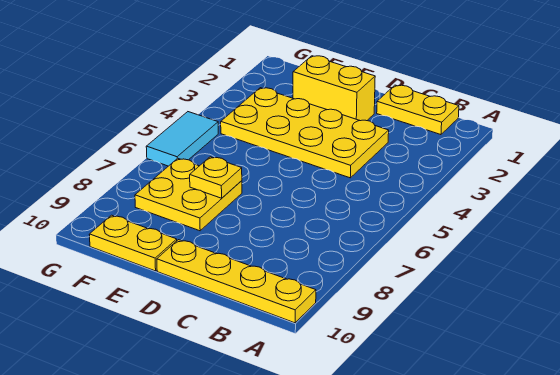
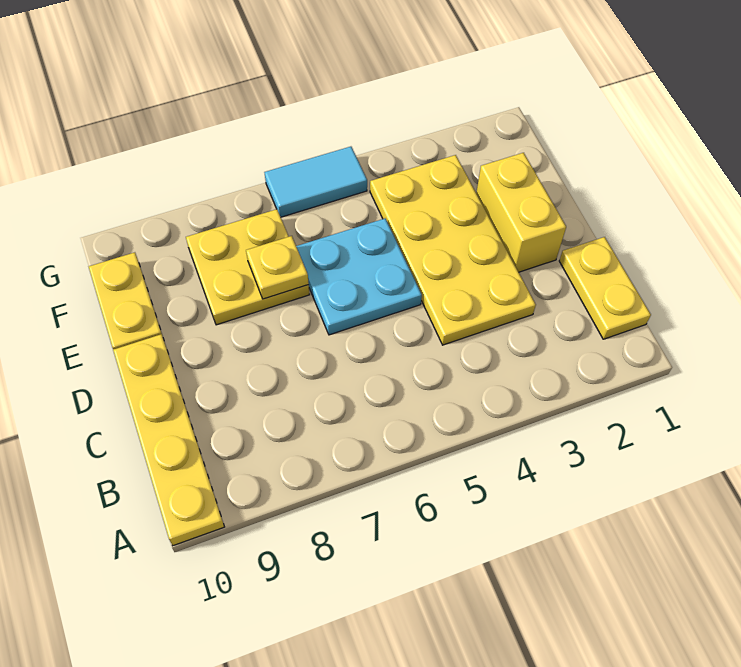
none -> cyan plate D5:E6 level 1

